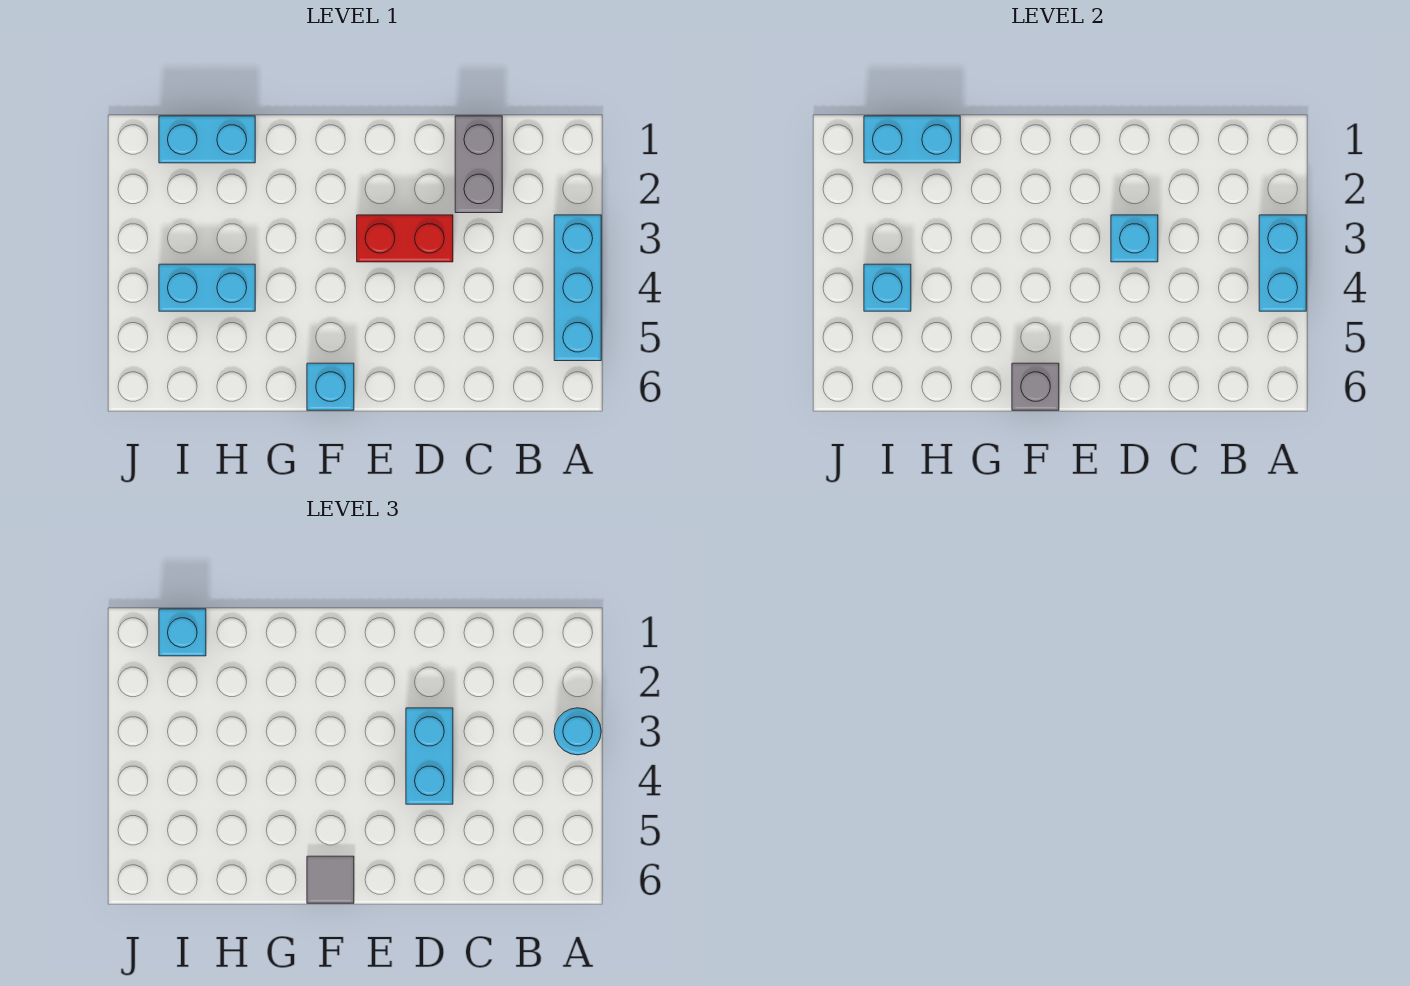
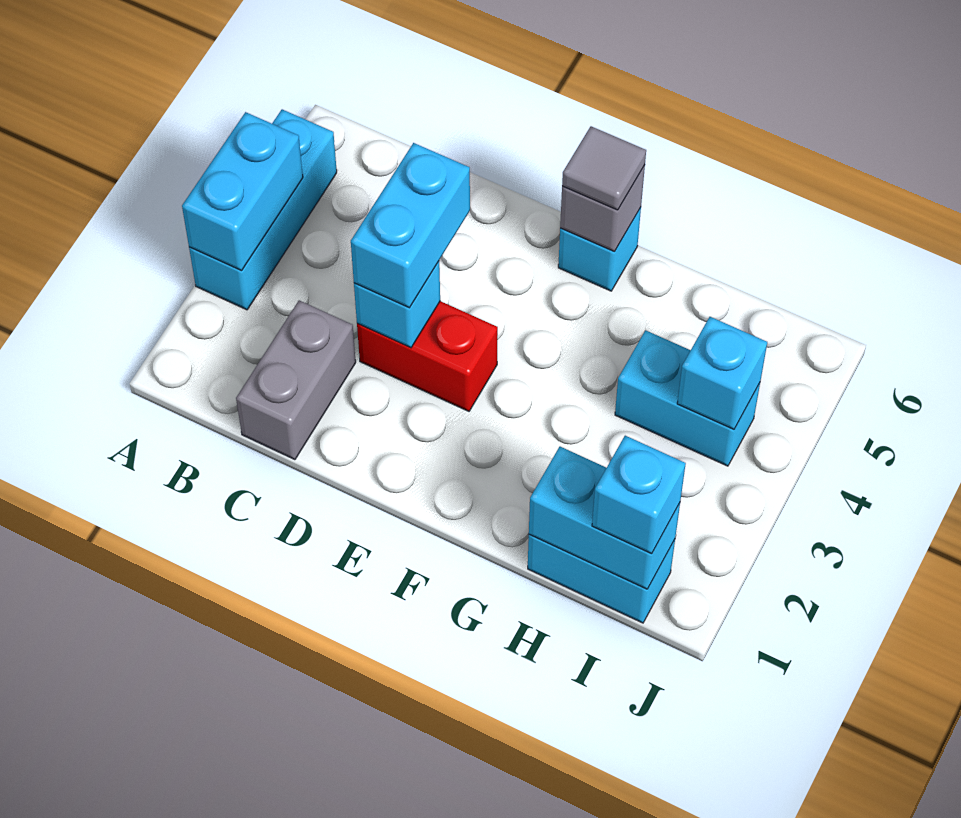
cyan round brick A3 level 3 -> none

